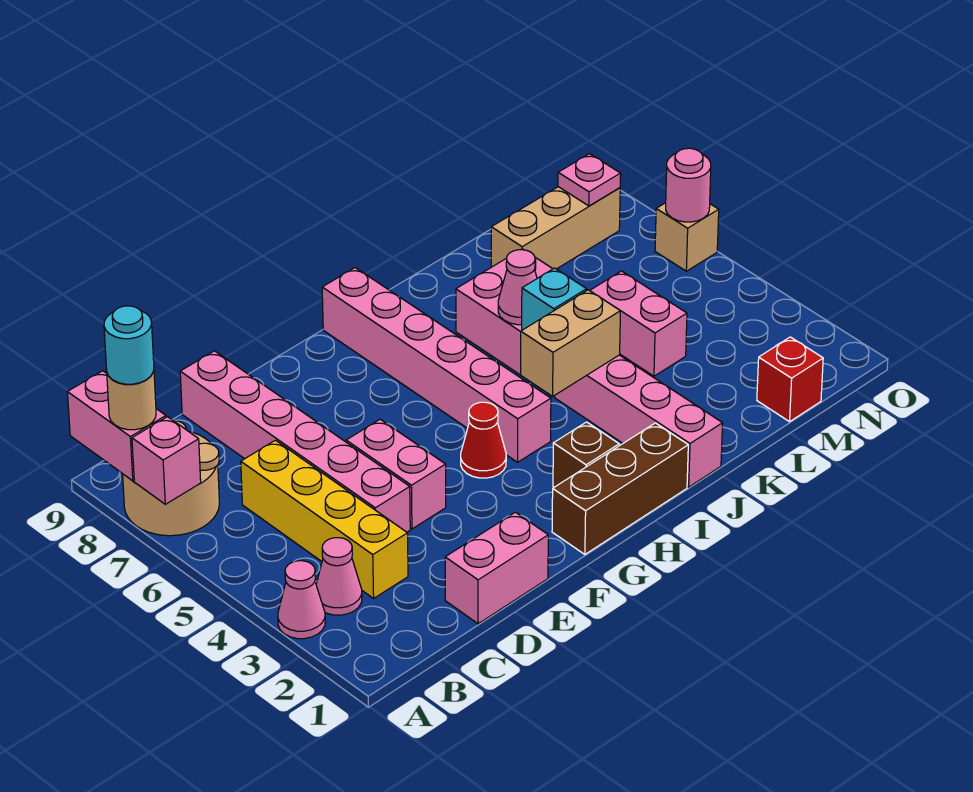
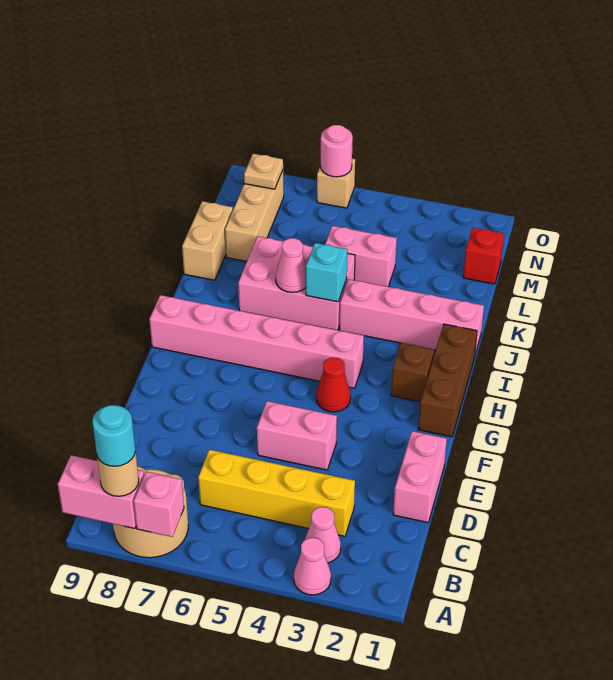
pink brick D4:D9 level 1 -> none
tan brick I4:J4 level 2 -> tan brick K9:L9 level 1
pink plate N8 level 2 -> tan plate N8 level 2

